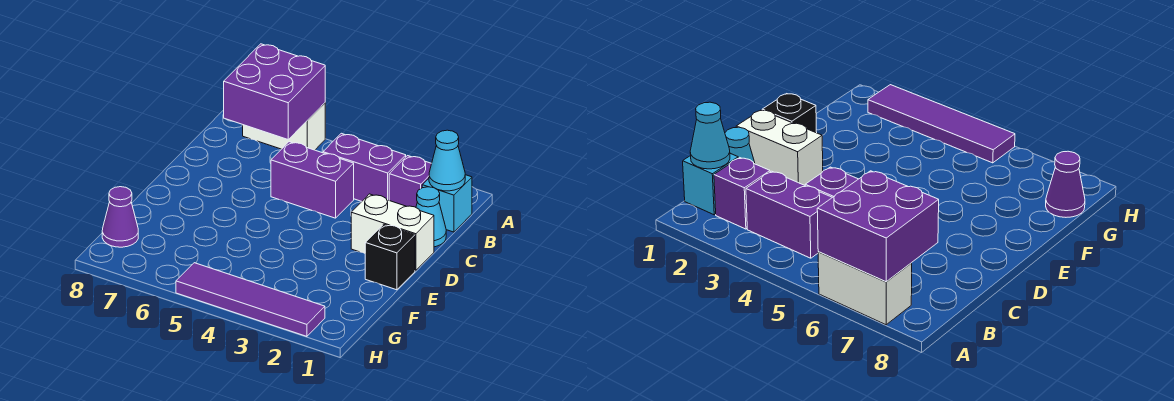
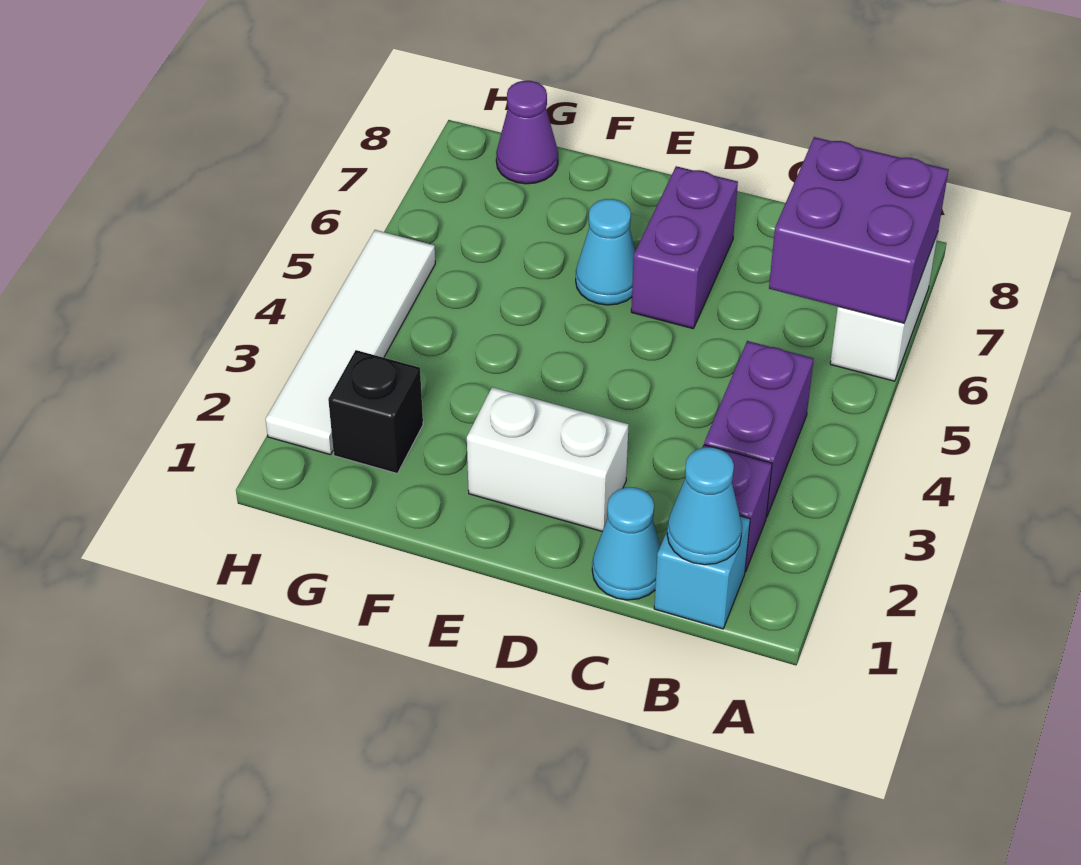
purple brick C4:C5 level 1 -> purple brick D6:D7 level 1
white brick D1:D2 level 1 -> white brick D2:E2 level 1
black brick E1 level 1 -> black brick G2 level 1
none -> cyan cone E6 level 1
purple tile H2:H5 level 1 -> white tile H2:H5 level 1

